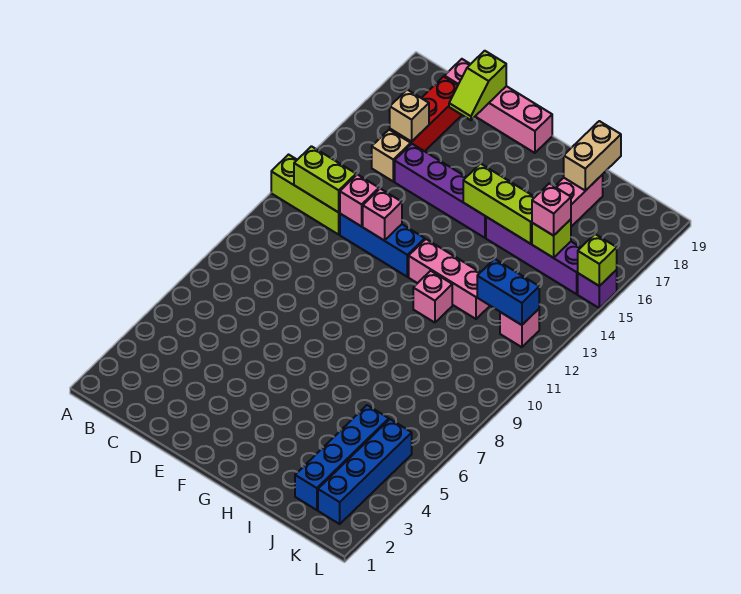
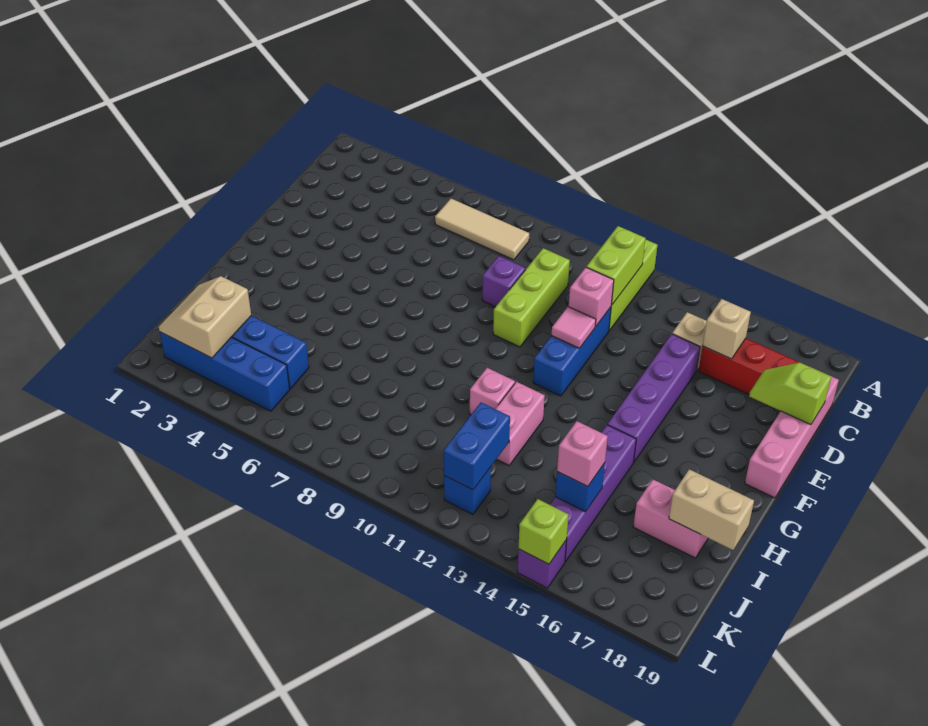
none -> tan tile B6:B8 level 1
none -> purple brick D9 level 1
pink brick E12 level 2 -> pink tile E12 level 2
pink brick G12:I12 level 1 -> pink brick H12:I12 level 1
lime brick G15:I15 level 2 -> lime brick C10:E10 level 1
none -> tan slope J2:K3 level 2 top 3
lime brick J15 level 2 -> blue brick J15 level 2
pink brick K12 level 1 -> blue brick K12 level 1

